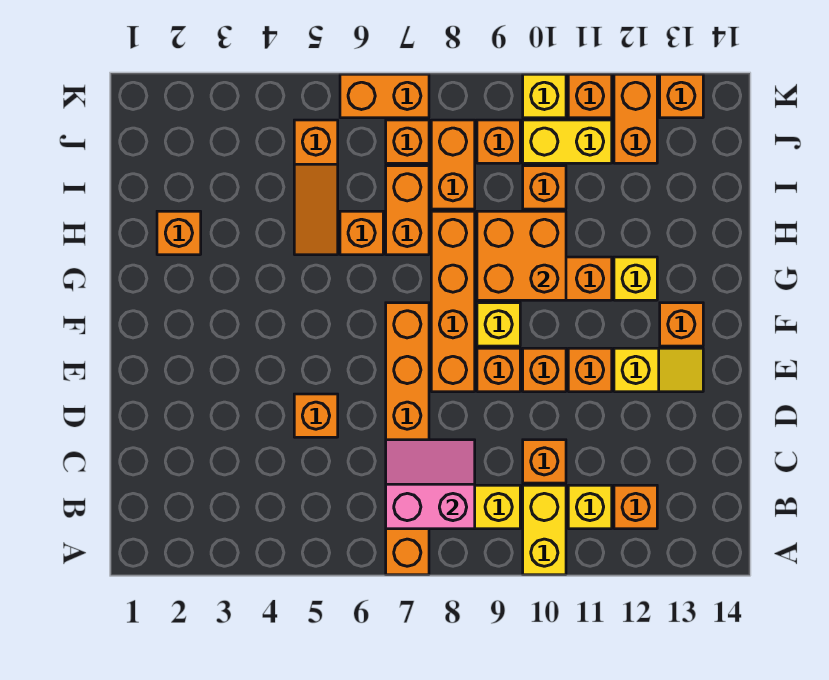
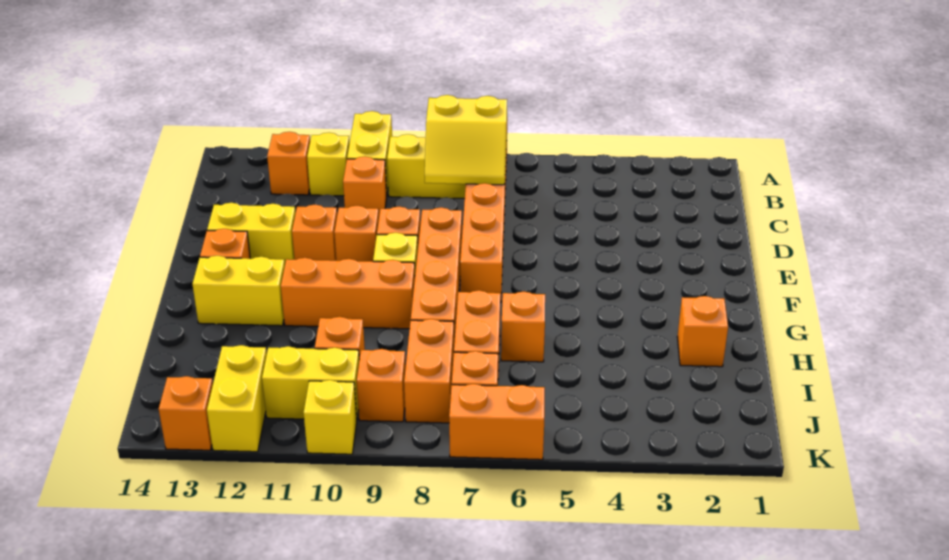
pink slope B7:C8 level 2 top B -> yellow slope B7:C8 level 2 top B
orange brick D5 level 1 -> none
yellow slope E12:E13 level 1 top 12 -> yellow brick E12:E13 level 1
orange brick G9:H10 level 2 -> none
yellow brick G12 level 1 -> yellow brick G12:G13 level 1
orange slope H5:J5 level 1 top J -> none
orange brick J12:K12 level 1 -> yellow brick J12:K12 level 1
orange brick K11 level 1 -> none

